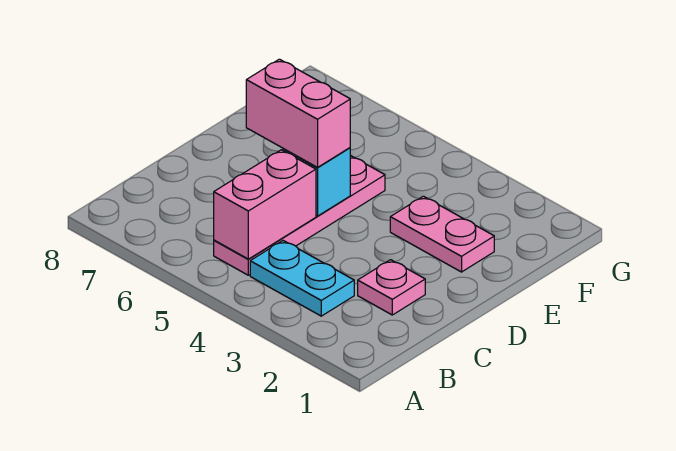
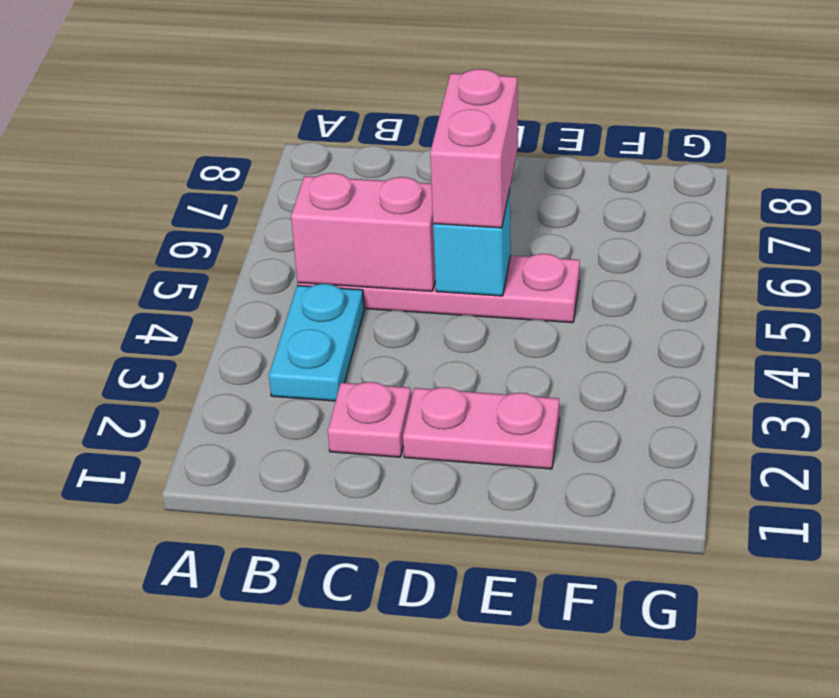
pink plate E2:E3 level 1 -> pink plate D2:E2 level 1

